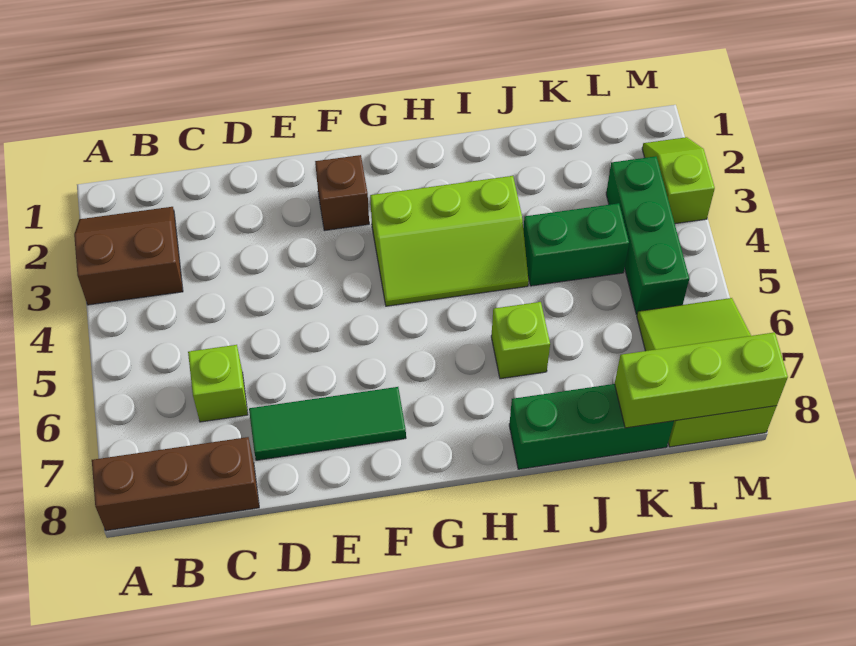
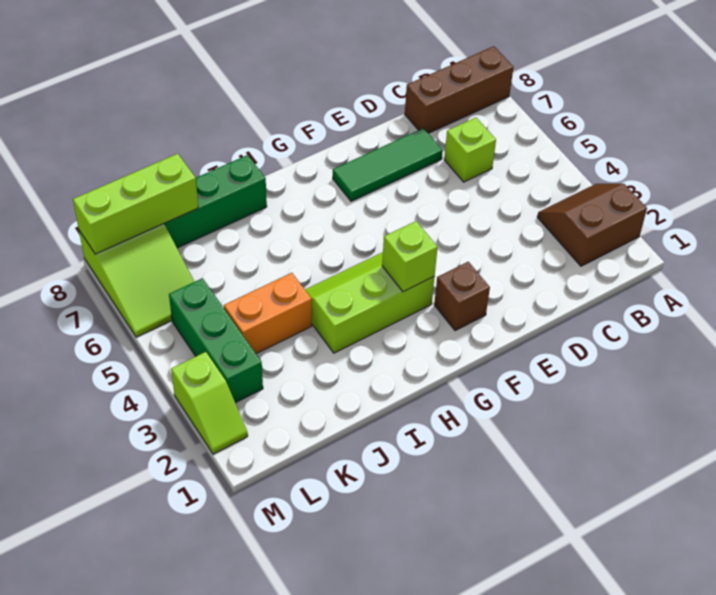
brown slope A2:B3 level 1 top 3 -> brown slope A2:B3 level 1 top 2
lime brick I6 level 1 -> lime brick G3 level 2
green brick J4:K4 level 1 -> orange brick J4:K4 level 1

